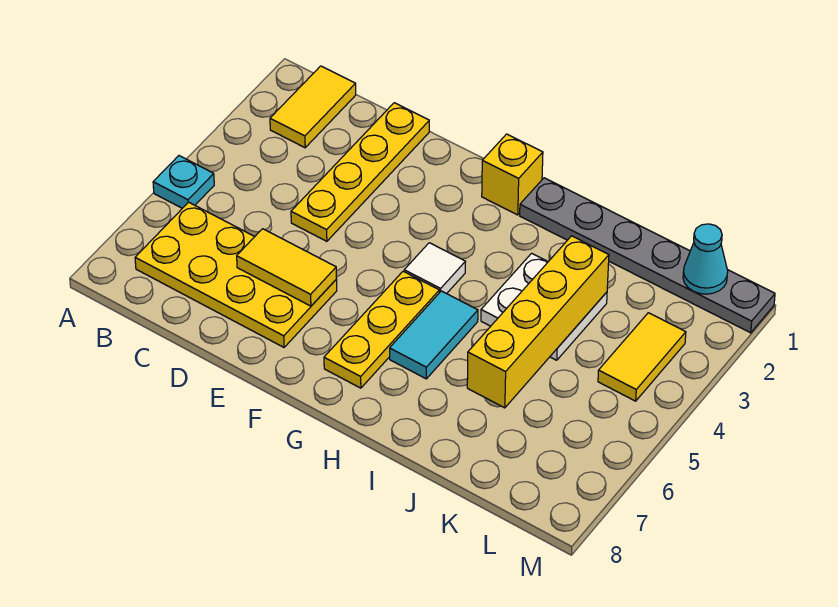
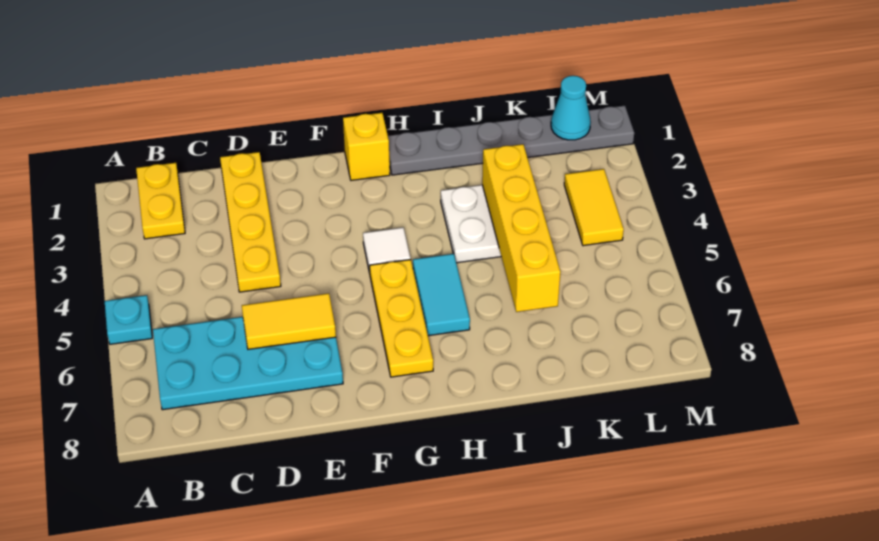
yellow tile B1:B2 level 1 -> yellow plate B1:B2 level 1
yellow plate B6:E7 level 1 -> cyan plate B6:E7 level 1

